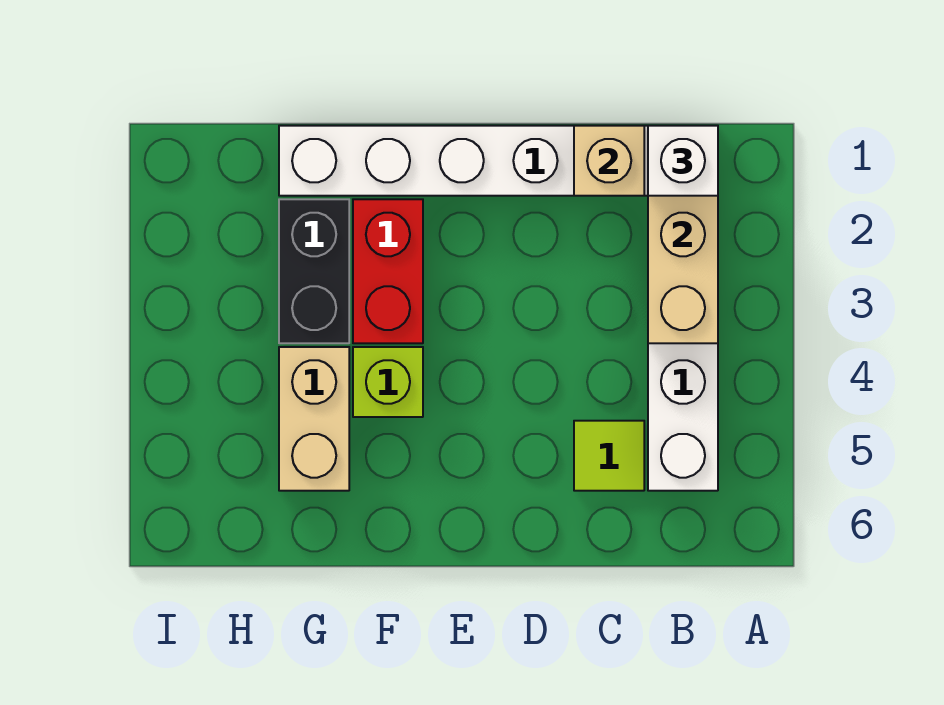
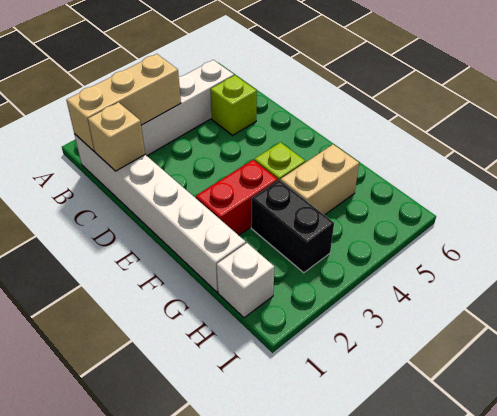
white brick B1 level 3 -> white brick H1 level 1
lime tile C5 level 1 -> lime brick C5 level 1
black brick G2:G3 level 1 -> black brick G3:H3 level 1

